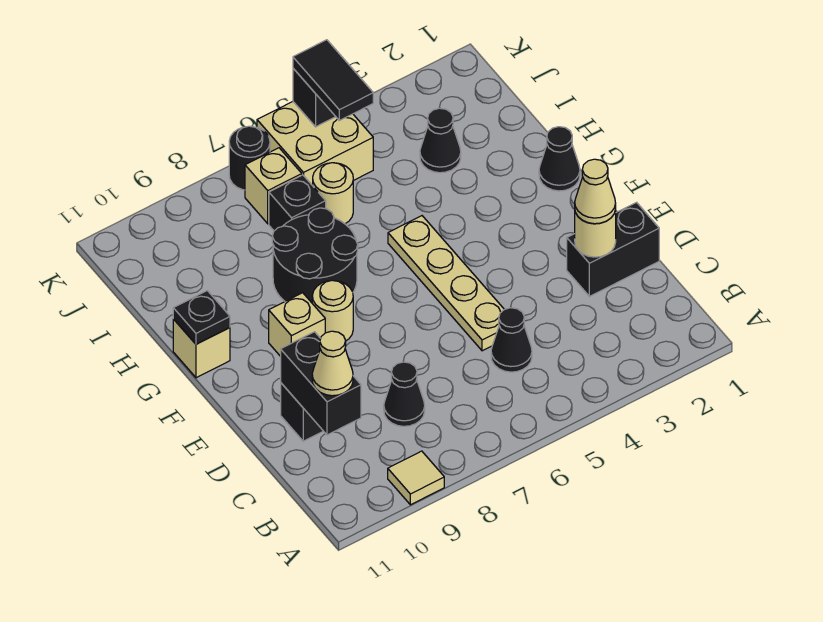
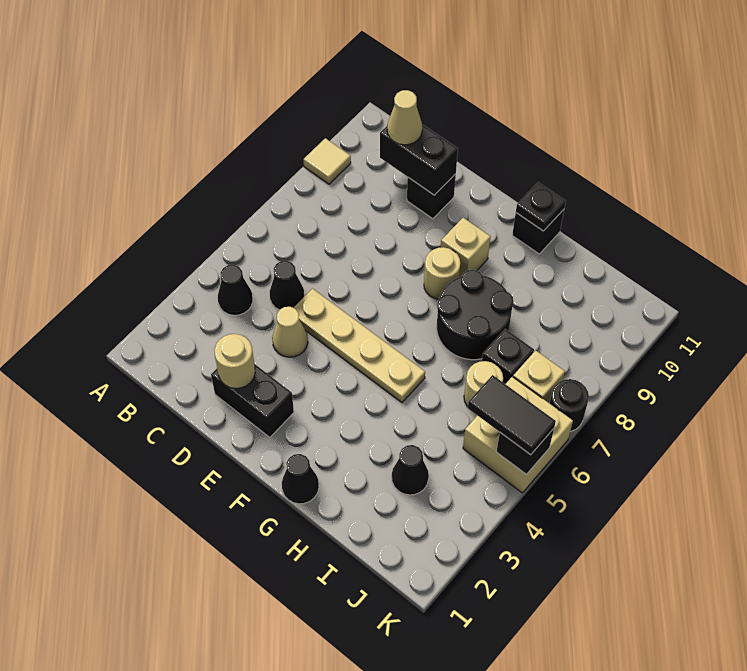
black cone C8 level 1 -> black cone B4 level 1
black brick D1:D2 level 1 -> black brick D2:E2 level 1
tan cone D2 level 3 -> tan cone D4 level 1
tan brick G11 level 1 -> black brick G11 level 1

